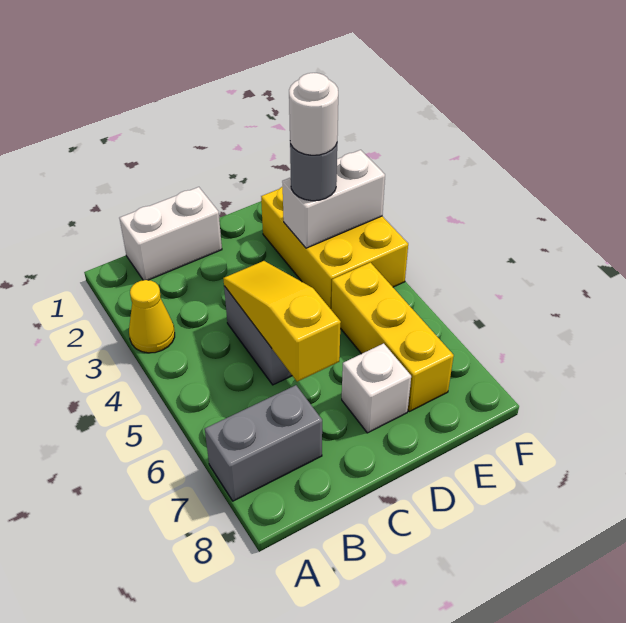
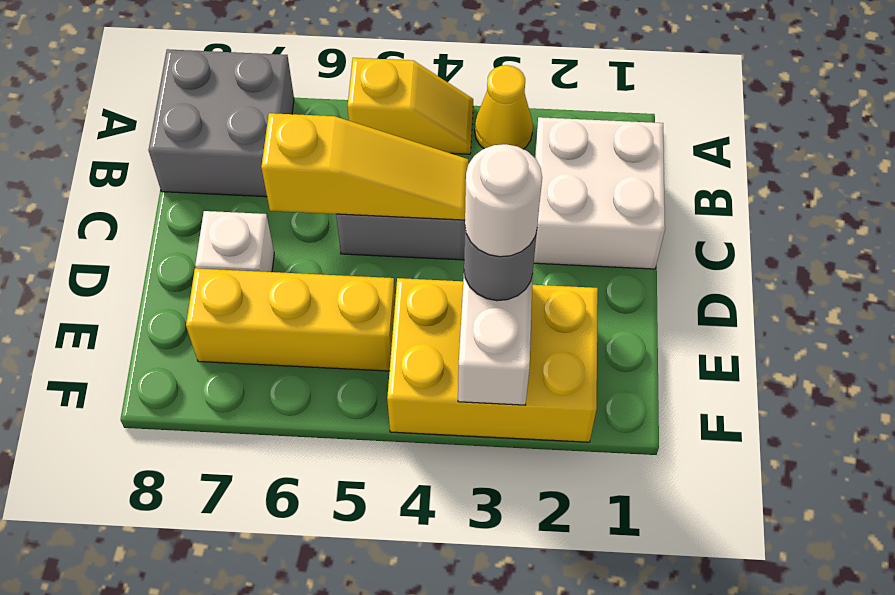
none -> yellow slope A4:A5 level 1 top 5
grey brick A7:B7 level 1 -> grey brick A7:B8 level 1
white brick B1:C1 level 1 -> white brick B1:C2 level 1

